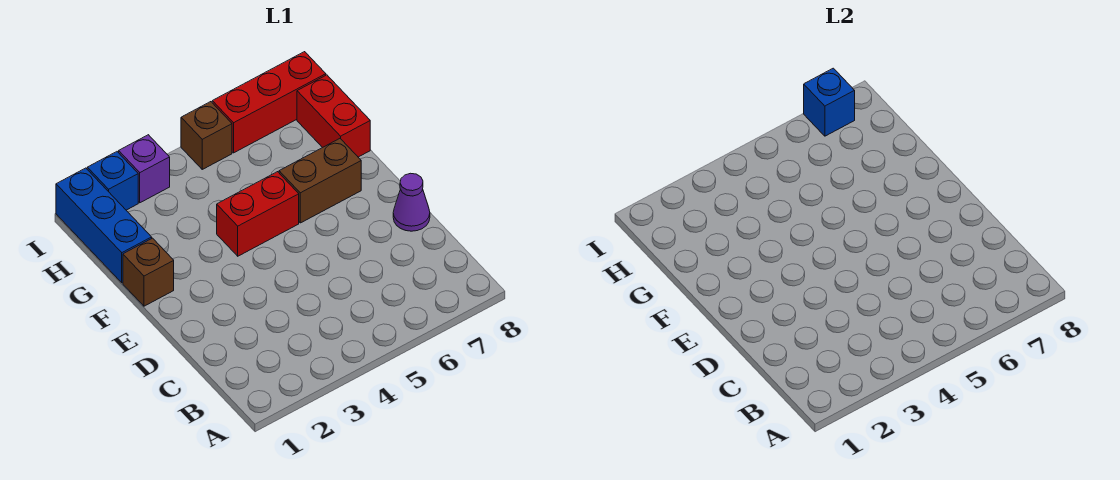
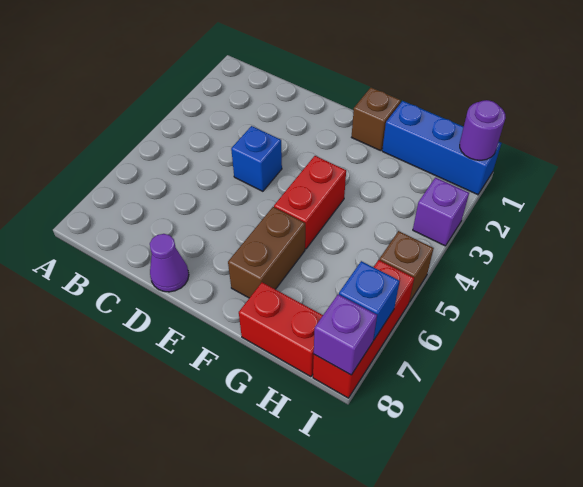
none -> purple round brick I1 level 2
blue brick I2 level 1 -> blue brick D4 level 1
none -> purple brick I8 level 2

